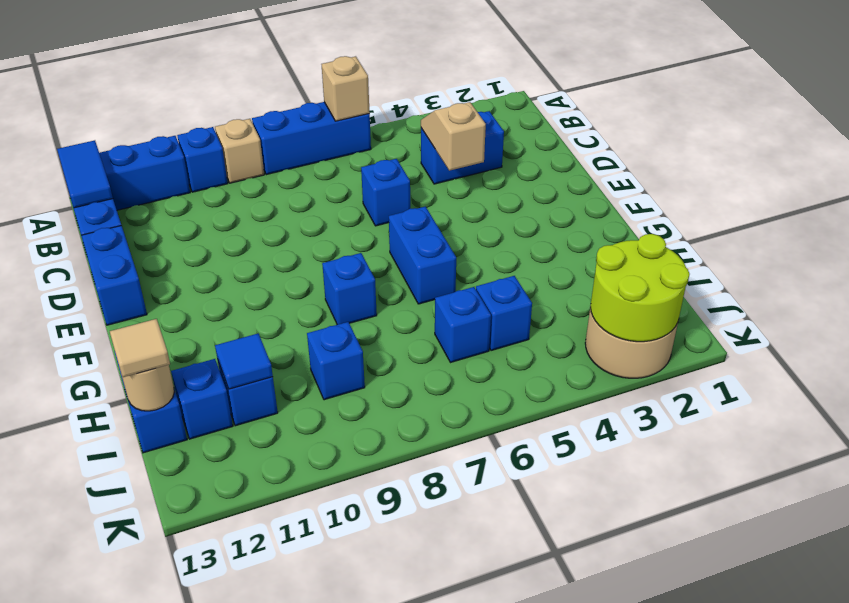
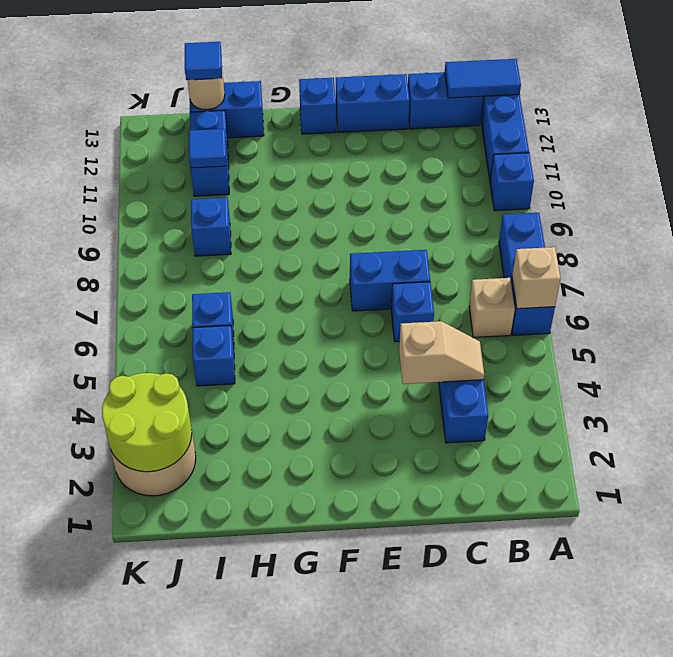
tan brick A9 level 1 -> tan brick B6 level 1
blue brick F6:G6 level 1 -> blue brick D7:E7 level 1
blue brick G8 level 1 -> blue brick F13 level 1
tan tile I13 level 3 -> blue tile I13 level 3

